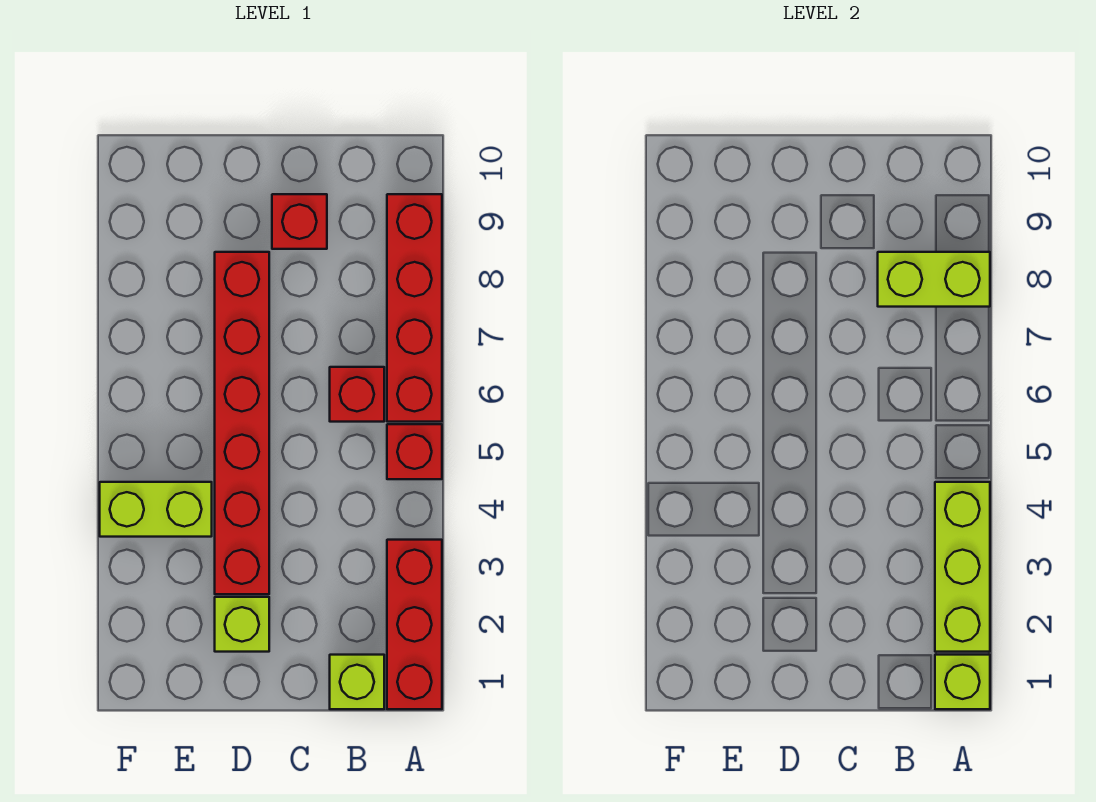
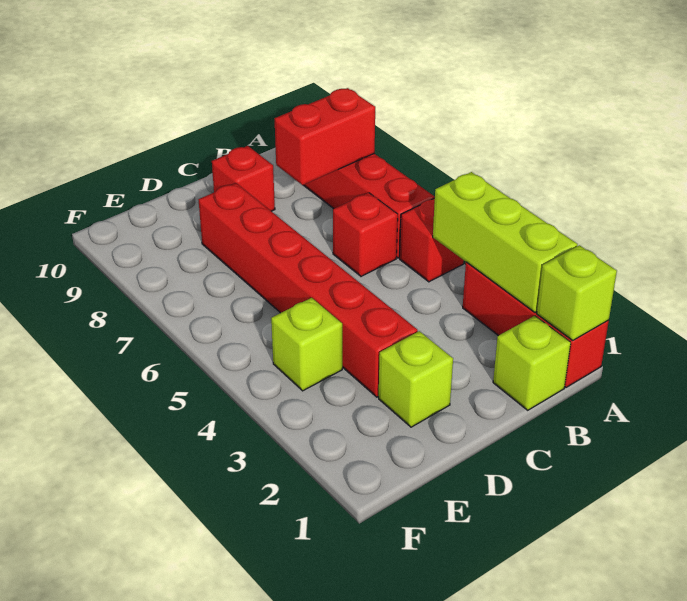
lime brick A8:B8 level 2 -> red brick A8:B8 level 2
lime brick E4:F4 level 1 -> lime brick E4 level 1

